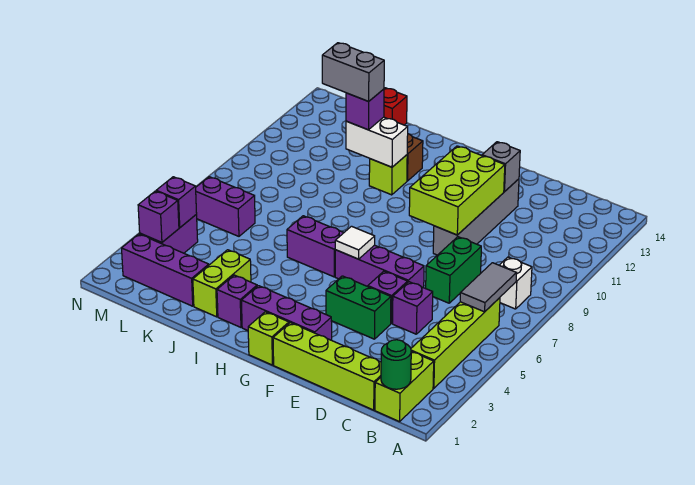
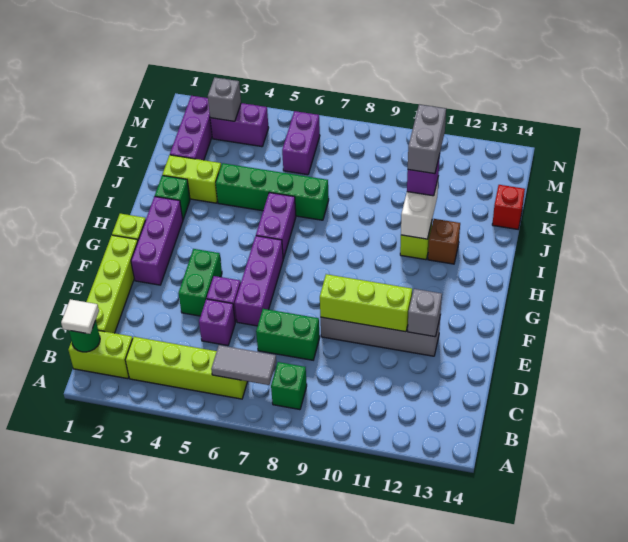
white brick B8 level 1 -> green brick B8 level 1
lime brick E9:F11 level 2 -> lime brick E9:E11 level 2
white tile G6 level 2 -> white tile B1 level 3
purple brick I2 level 1 -> green brick I2 level 1
none -> green brick J4:J7 level 1
purple brick M3 level 2 -> grey brick M3 level 2
purple brick M4 level 2 -> none

